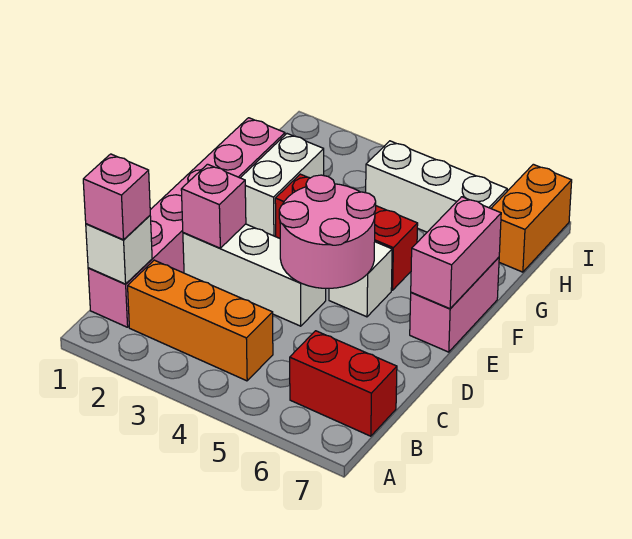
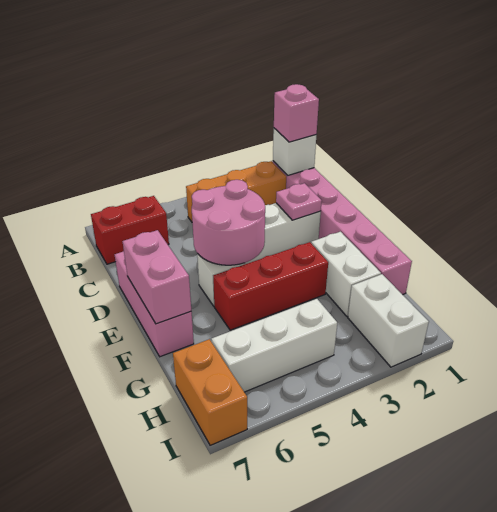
pink brick D2 level 2 -> pink plate D2 level 2
pink brick E7:F7 level 1 -> pink brick D7:F7 level 1
none -> white brick H2:I2 level 1

